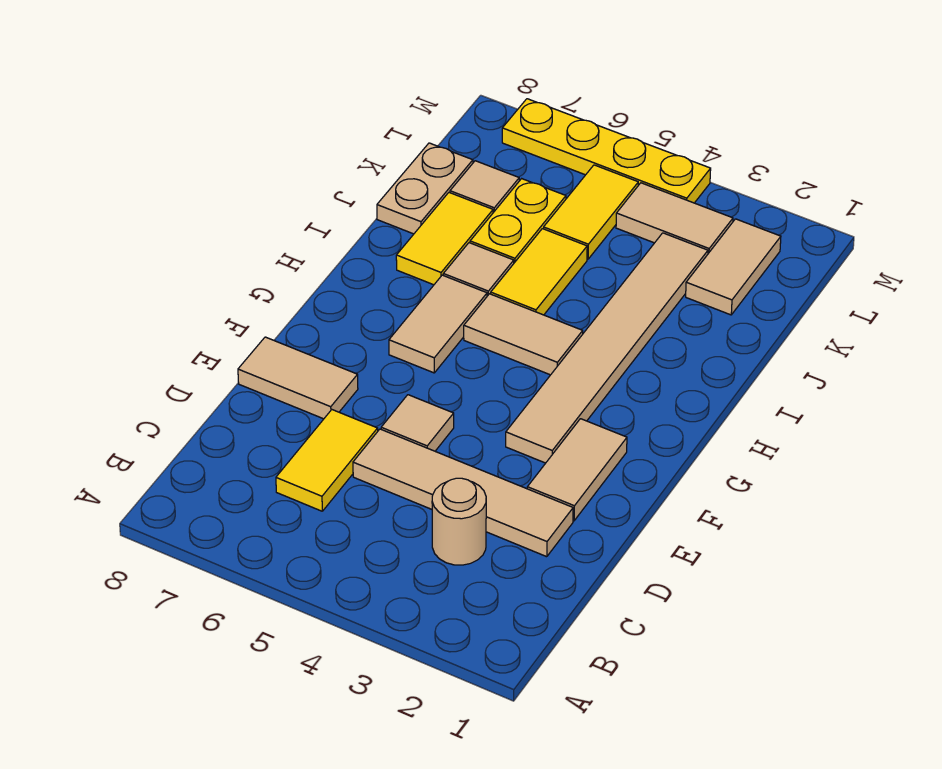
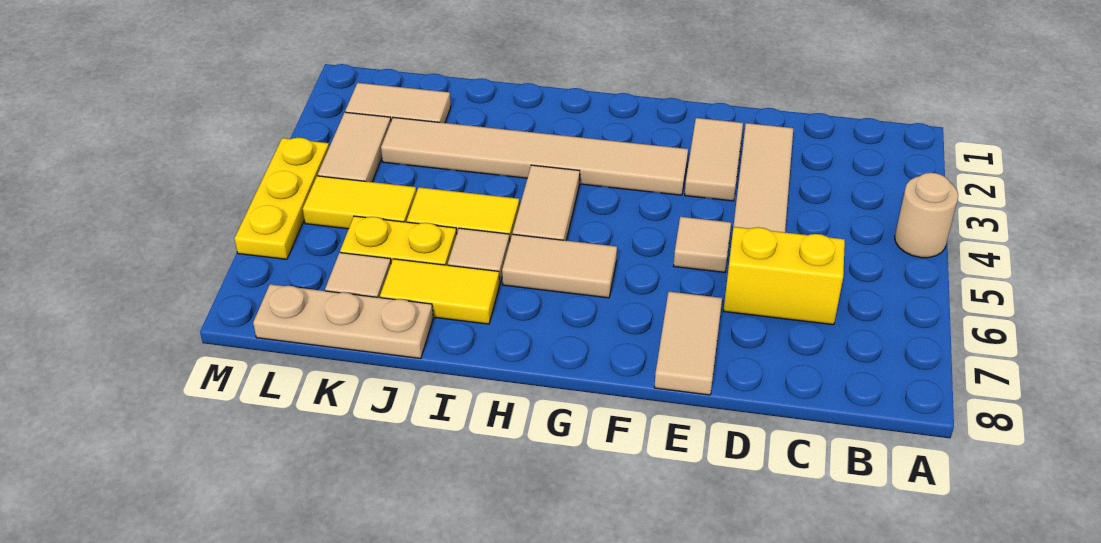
tan round brick C3 level 1 -> tan round brick A4 level 1
yellow tile C6:D6 level 1 -> yellow brick C6:D6 level 1
tan tile E2:F2 level 1 -> tan tile E2:E3 level 1
tan plate J8:K8 level 1 -> tan plate J8:L8 level 1
yellow plate M4:M7 level 1 -> yellow plate M4:M6 level 1

